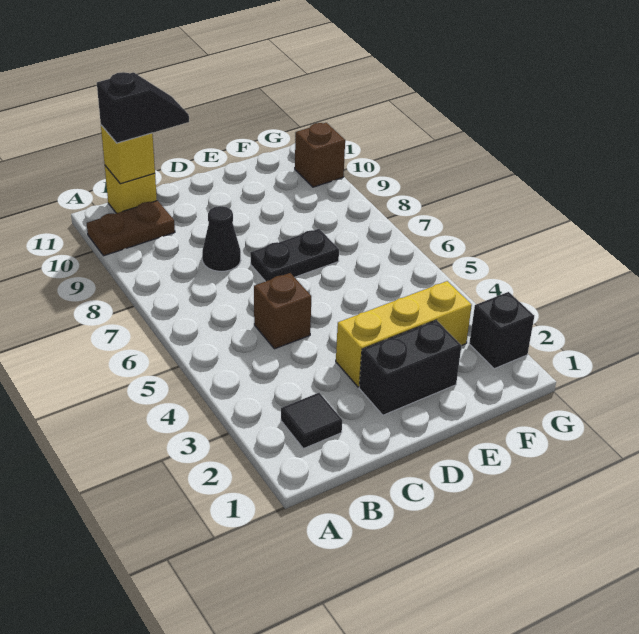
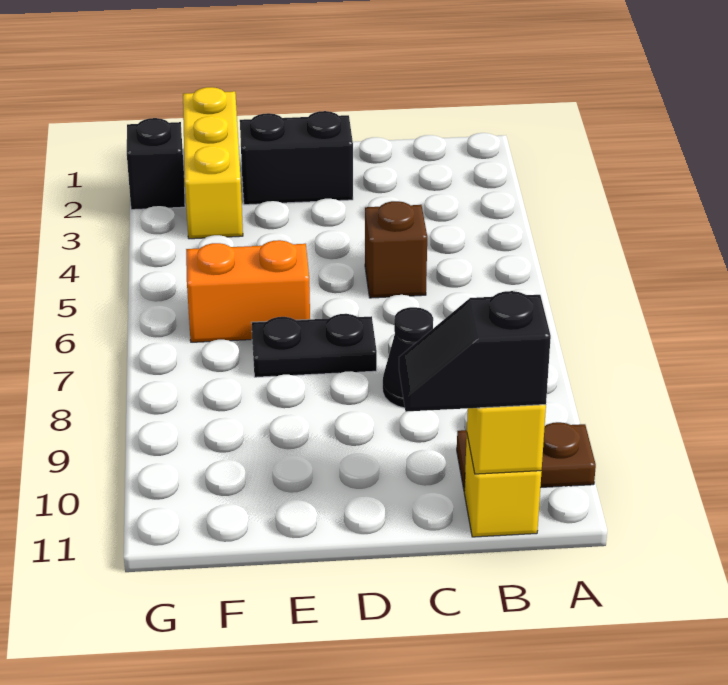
black tile B2 level 1 -> none
yellow brick D3:F3 level 1 -> yellow brick F1:F3 level 1
none -> orange brick E6:F6 level 1
brown brick G10 level 1 -> none

